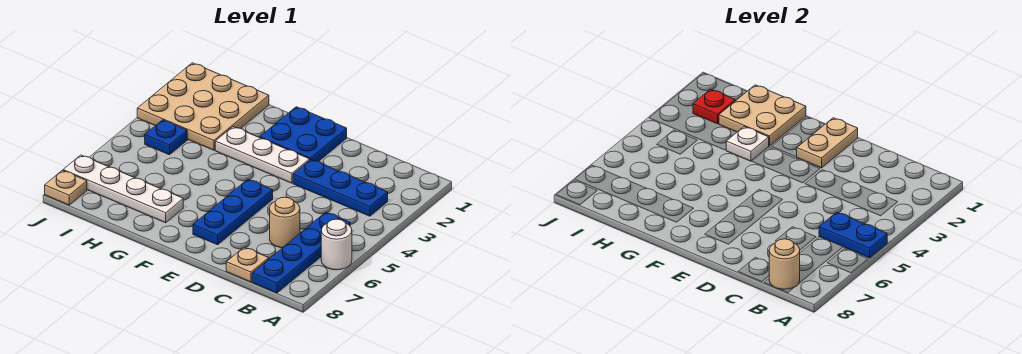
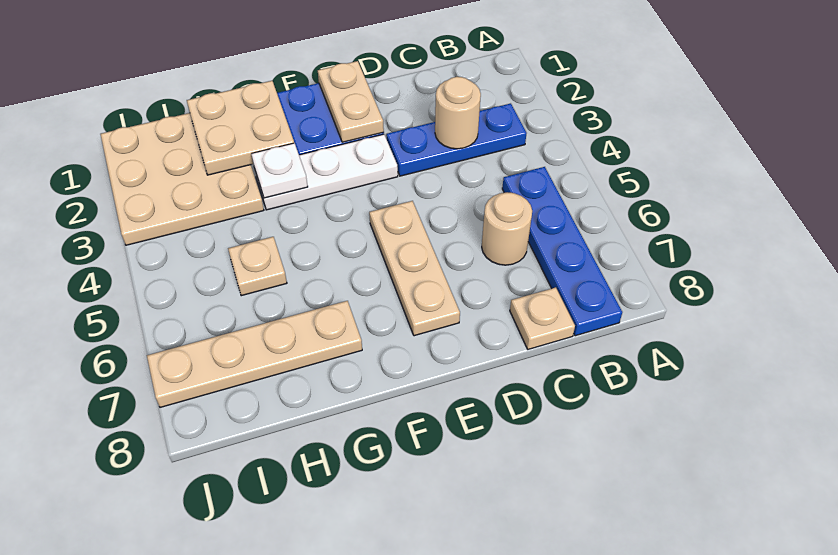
blue plate A5:B5 level 2 -> none
white round brick A6 level 1 -> none
tan round brick B8 level 2 -> tan round brick C3 level 2
blue plate E5:E7 level 1 -> tan plate E5:E7 level 1
white plate G7:J7 level 1 -> tan plate G7:J7 level 1
red plate I2 level 2 -> none
blue plate I4 level 1 -> none
tan plate J8 level 1 -> tan plate H5 level 1

